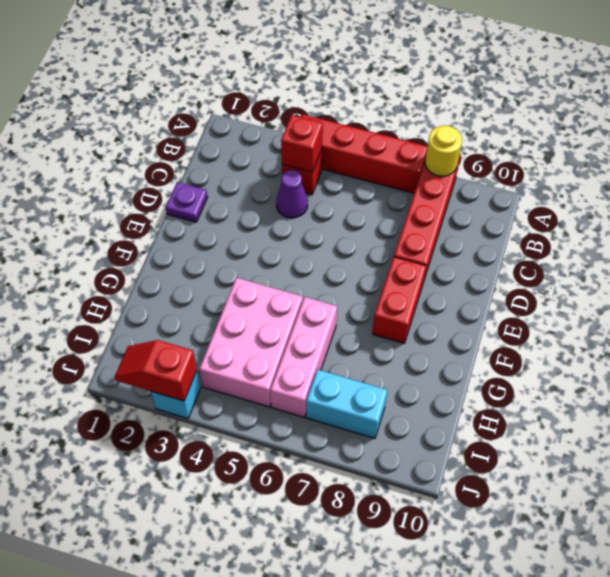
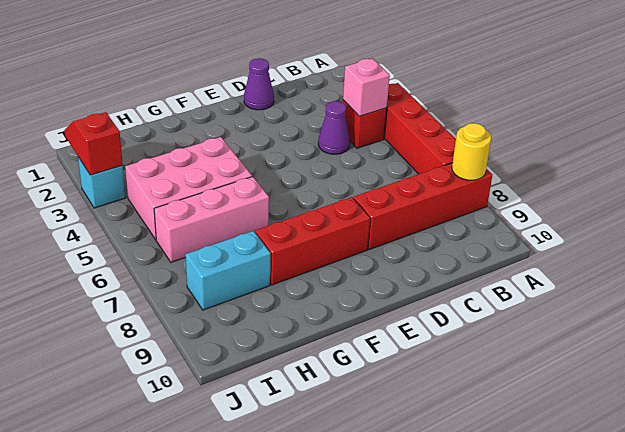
red brick B4 level 2 -> pink brick B4 level 2
purple plate D1 level 1 -> purple cone D1 level 1
red brick E8:F8 level 1 -> red brick E8:G8 level 1
cyan brick I7:I8 level 1 -> cyan brick H8:I8 level 1

